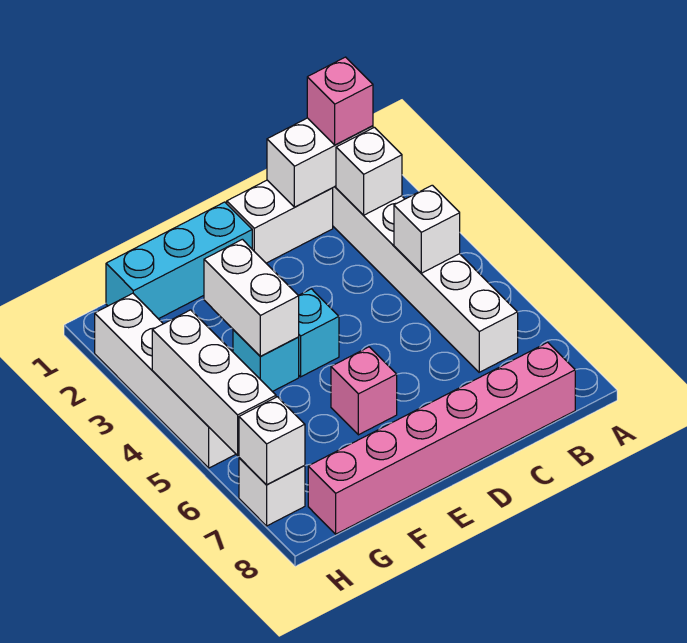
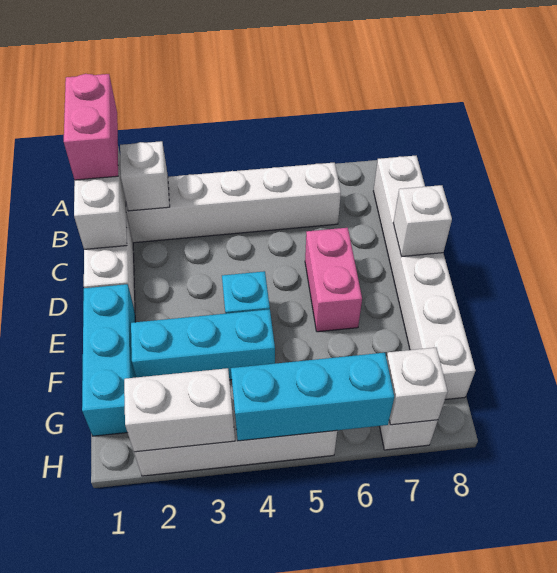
pink brick B1 level 3 -> pink brick A1:B1 level 3
white brick B4 level 2 -> white brick D8 level 2
pink brick B8:G8 level 1 -> white brick B8:G8 level 1
pink brick E6 level 1 -> pink brick D6:E6 level 1
white brick F3:F4 level 2 -> white brick H2:H3 level 2
cyan brick F4 level 1 -> cyan brick F2:F4 level 1
white brick H4:H6 level 2 -> cyan brick H4:H6 level 2

